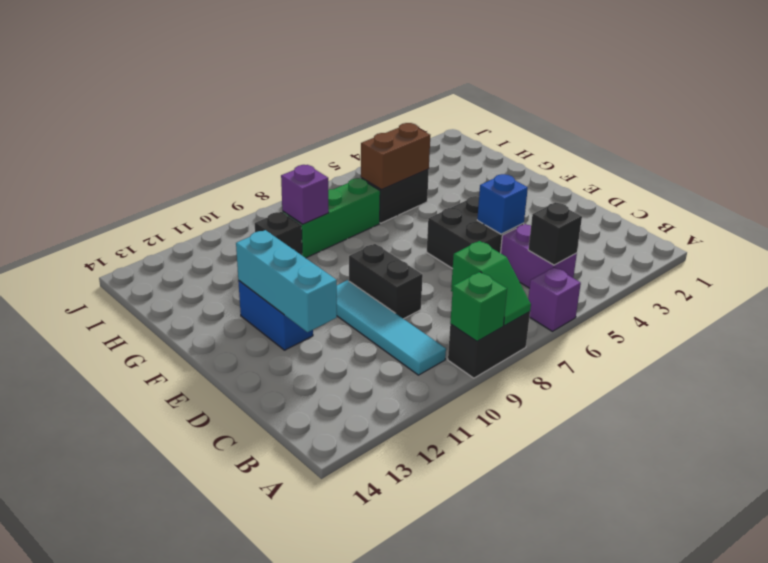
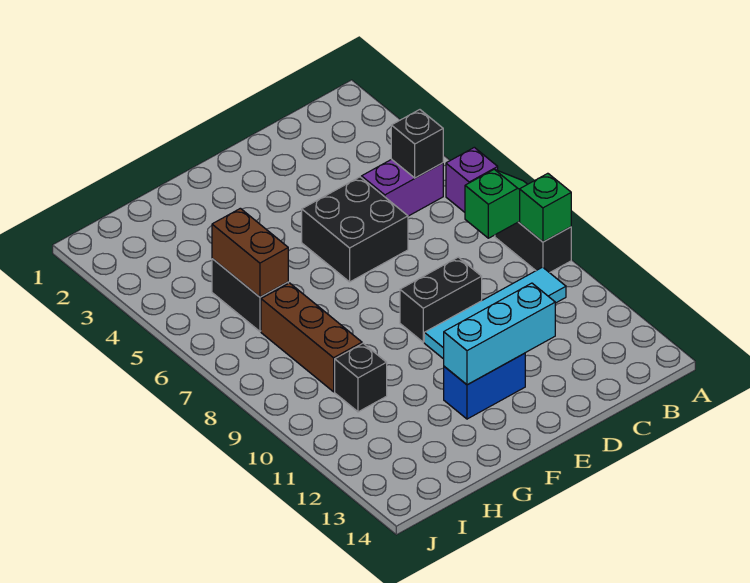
blue brick D5 level 2 -> none
green brick H7:H9 level 1 -> brown brick H7:H9 level 1
purple brick H9 level 2 -> none

